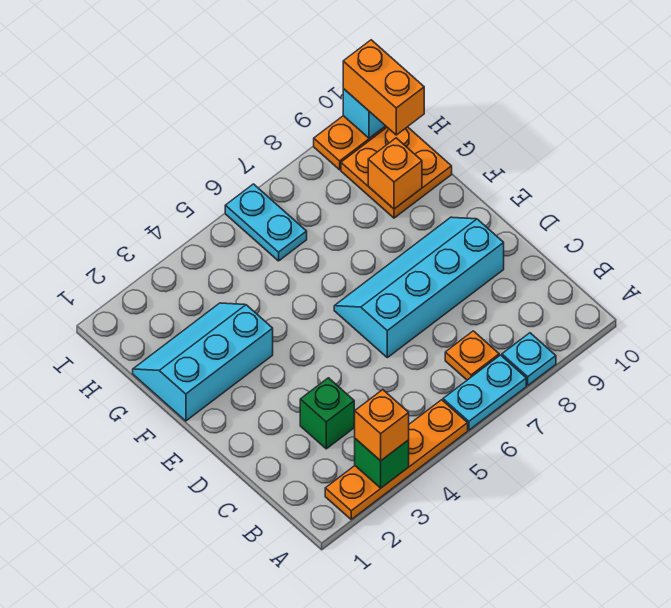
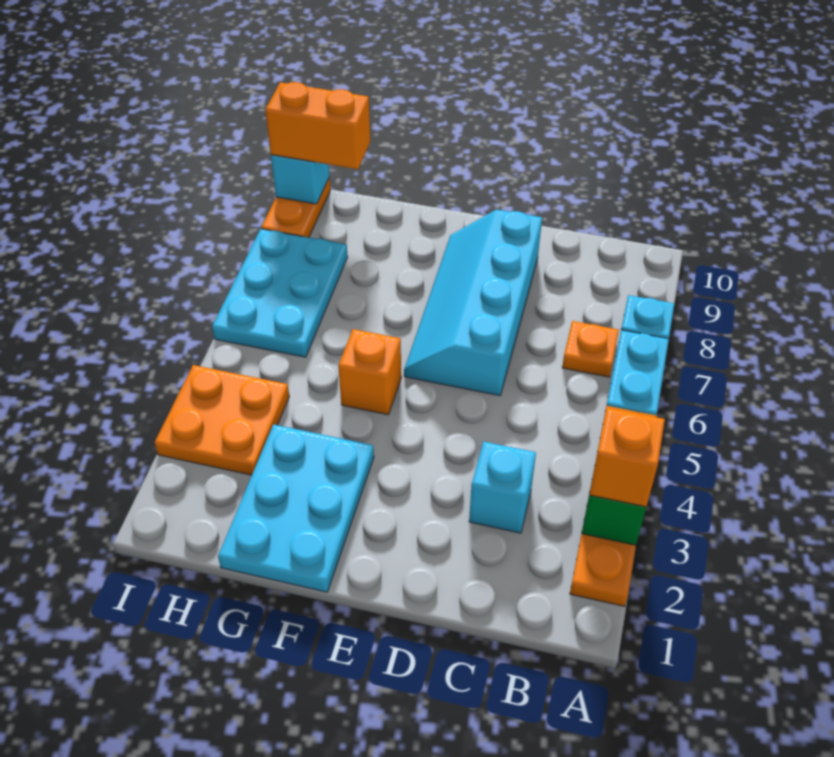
green brick C3 level 1 -> cyan brick C3 level 1
cyan slope F1:G3 level 1 top F -> cyan plate F1:G3 level 1
orange plate G9:H10 level 1 -> orange plate H3:I4 level 1
orange brick G9 level 2 -> orange brick F5 level 1
cyan plate H6:I6 level 1 -> cyan plate H6:I8 level 1

